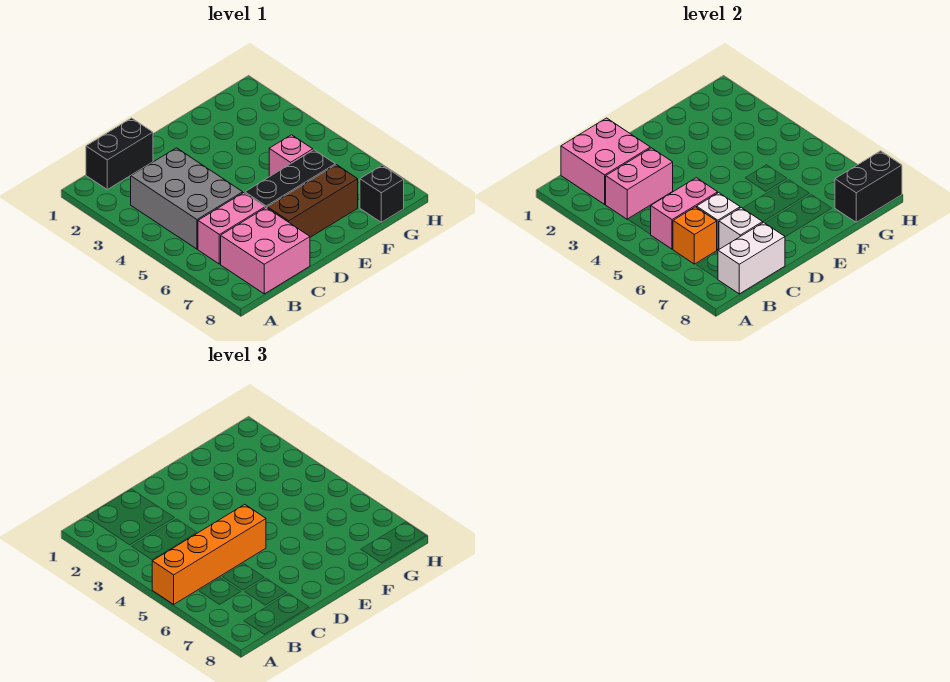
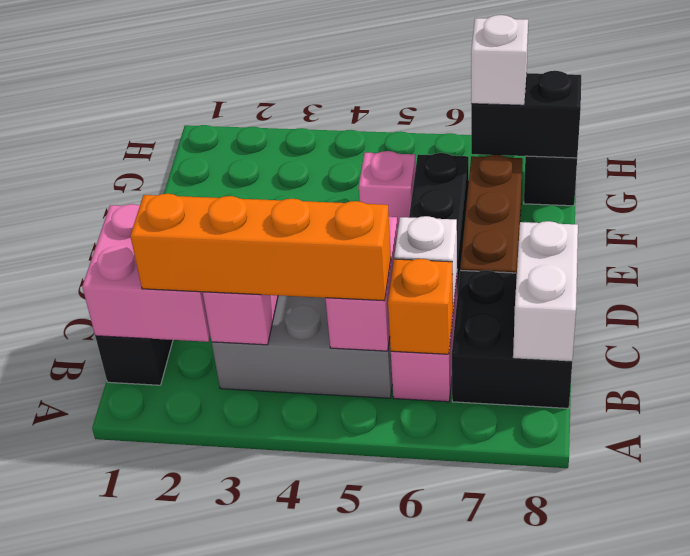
orange brick A5:D5 level 3 -> orange brick B2:B5 level 3
pink brick B7:C8 level 1 -> black brick B7:C8 level 1
white brick C7 level 2 -> white brick G7 level 3
black brick G8:H8 level 2 -> black brick G7:G8 level 2

